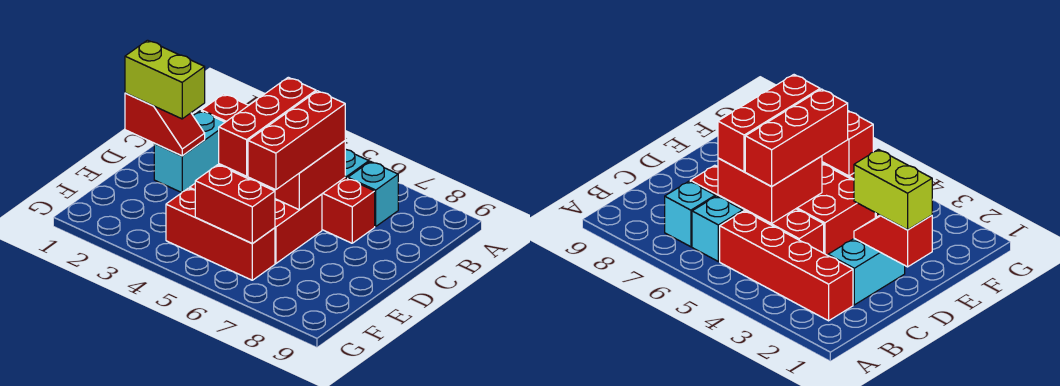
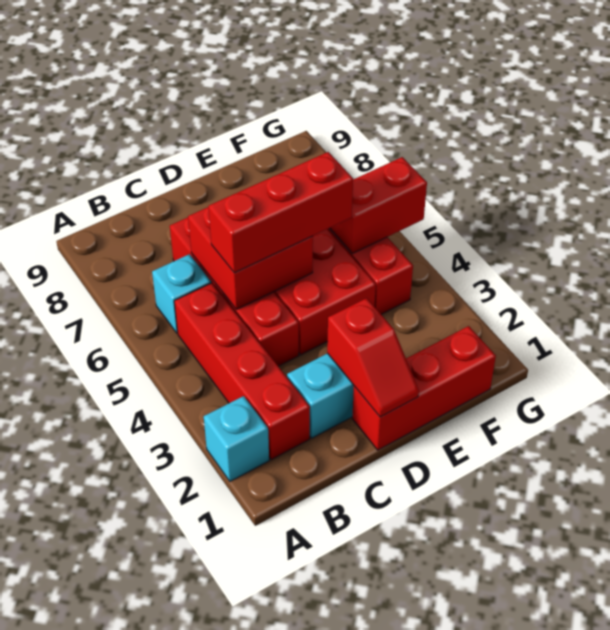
cyan brick B7 level 1 -> cyan brick A2 level 1
red brick C6:E6 level 3 -> red brick D1:F1 level 1
red slope D1:D2 level 2 top 1 -> red slope D1:D2 level 2 top 2
lime brick D1:D2 level 3 -> none
red brick F5:F6 level 2 -> red brick F5:G5 level 2

